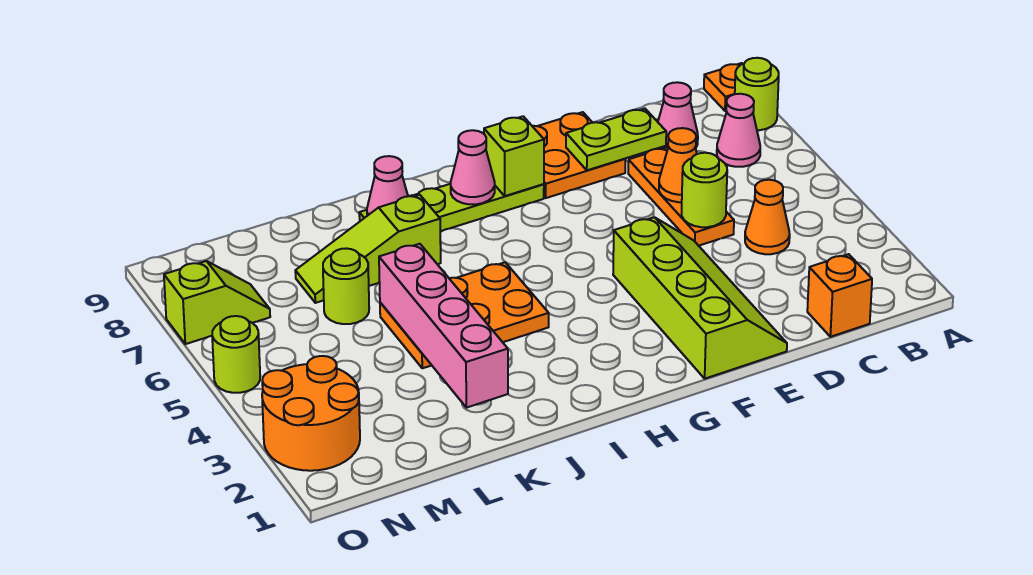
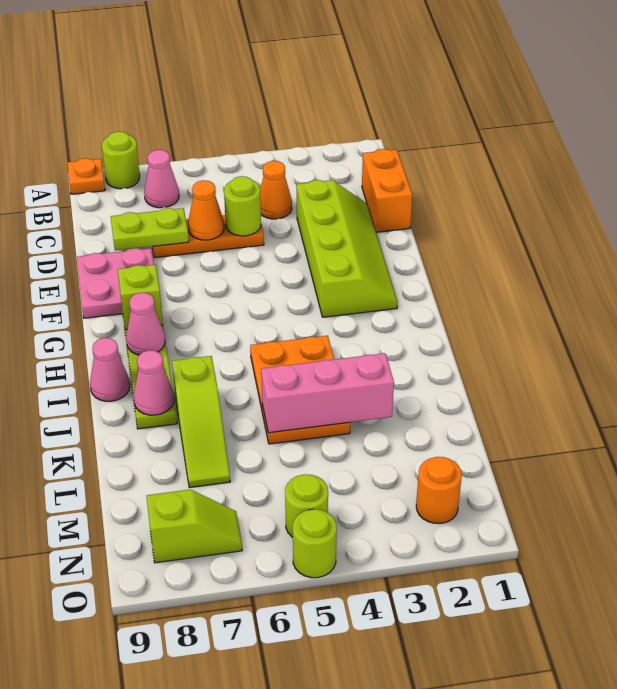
orange brick C1 level 1 -> orange brick C1:D1 level 1
pink cone C8 level 1 -> pink cone I9 level 1
lime plate D8:E8 level 2 -> lime plate D7:D8 level 2
lime slope E1:F4 level 1 top F -> lime slope D2:G3 level 1 top 3
orange plate E8:F9 level 1 -> pink plate E8:F9 level 1
pink brick K2:K5 level 2 -> pink brick K3:K5 level 2
lime round brick L6 level 1 -> lime round brick N5 level 1
orange round brick N2:O3 level 1 -> orange round brick N2 level 1
lime slope N7:O7 level 1 top O -> lime slope N7:N8 level 1 top 8

